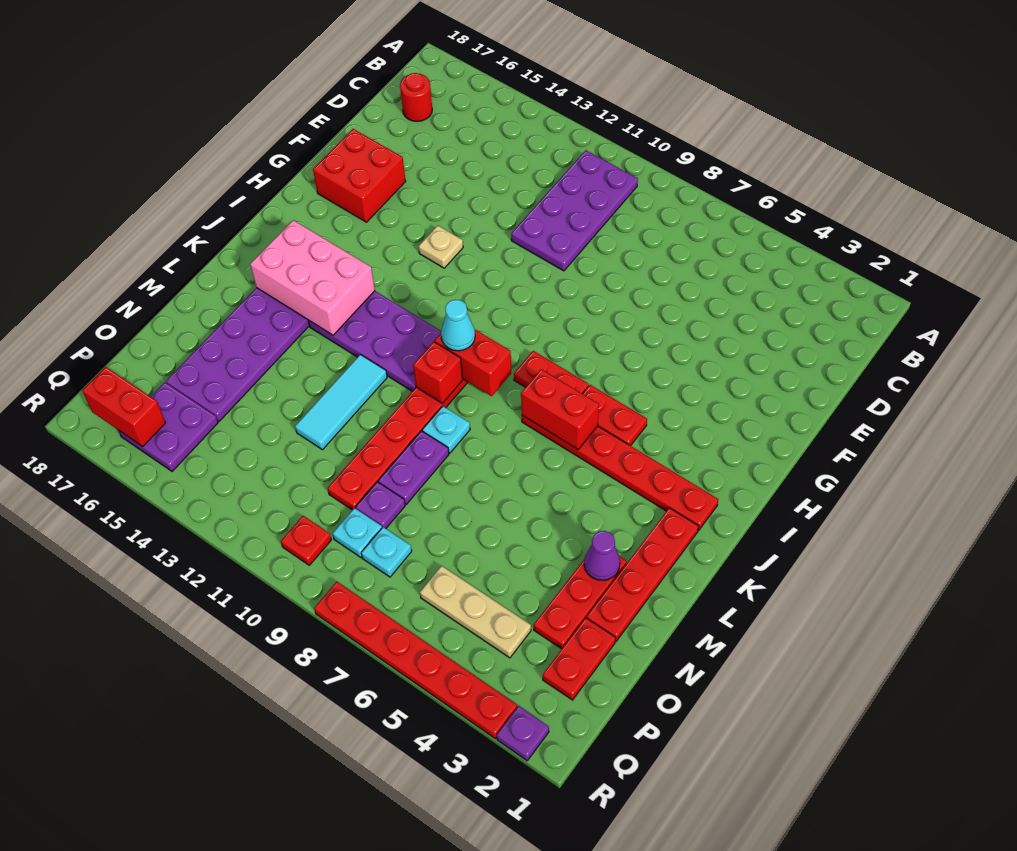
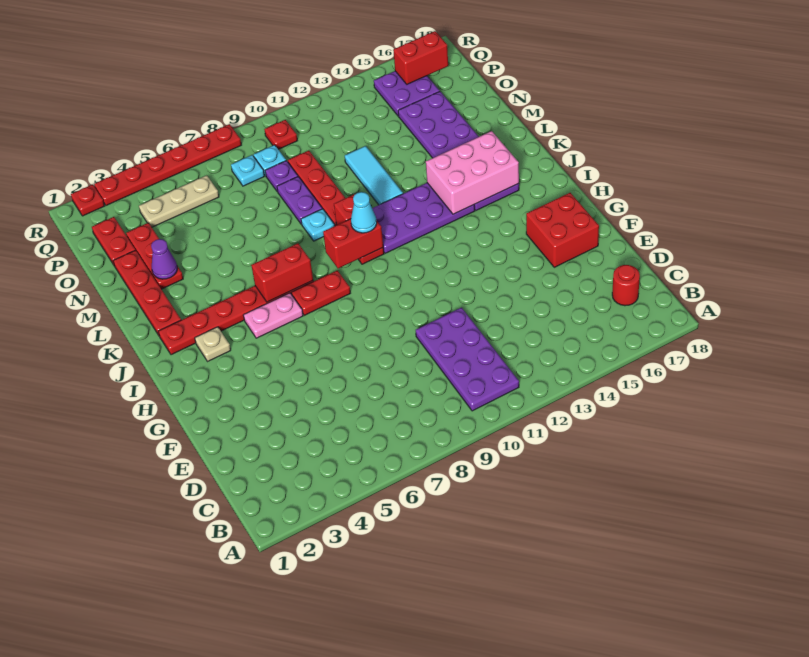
tan plate G13 level 1 -> tan plate I3 level 1
red plate I5:I6 level 1 -> pink plate I5:I6 level 1
purple plate R2 level 1 -> red plate R2 level 1

